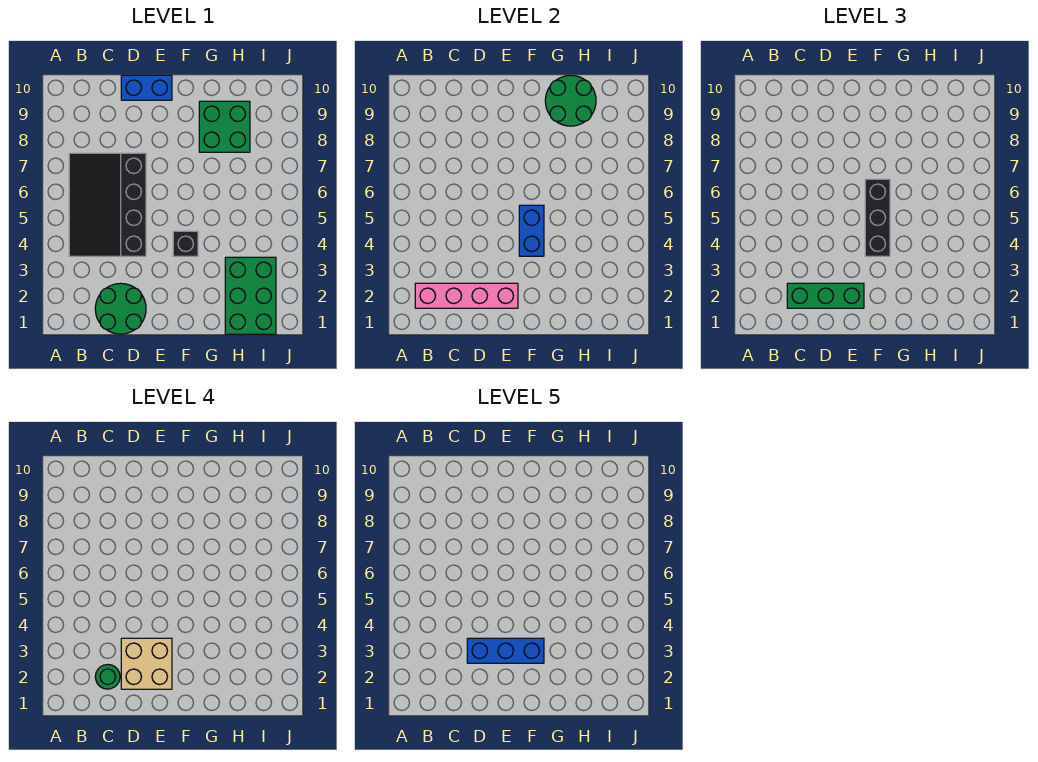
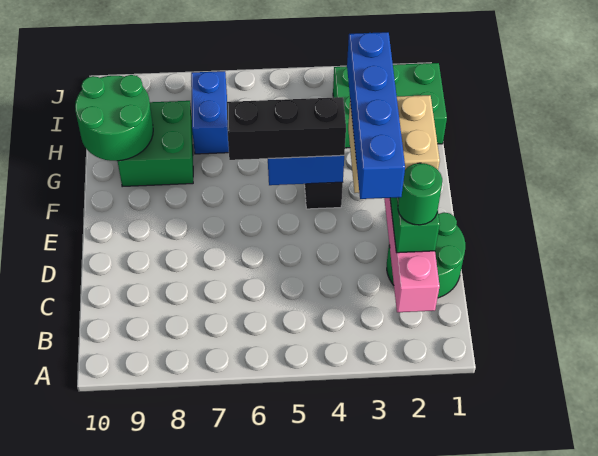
black slope B4:D7 level 1 top D -> none
blue brick D3:F3 level 5 -> blue brick C3:F3 level 5
blue brick D10:E10 level 1 -> blue brick H7:I7 level 1

